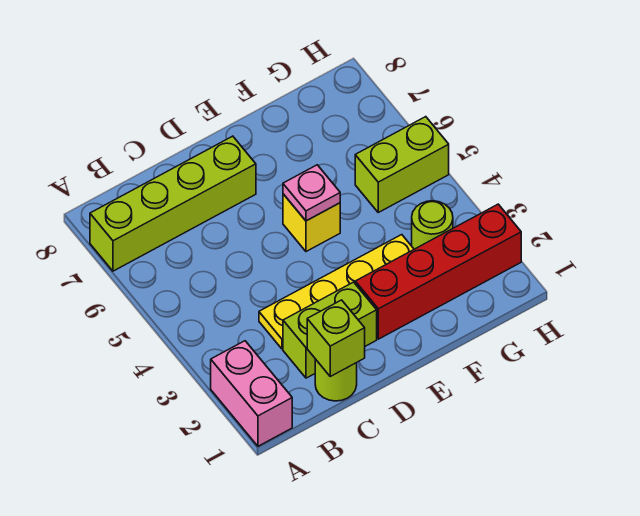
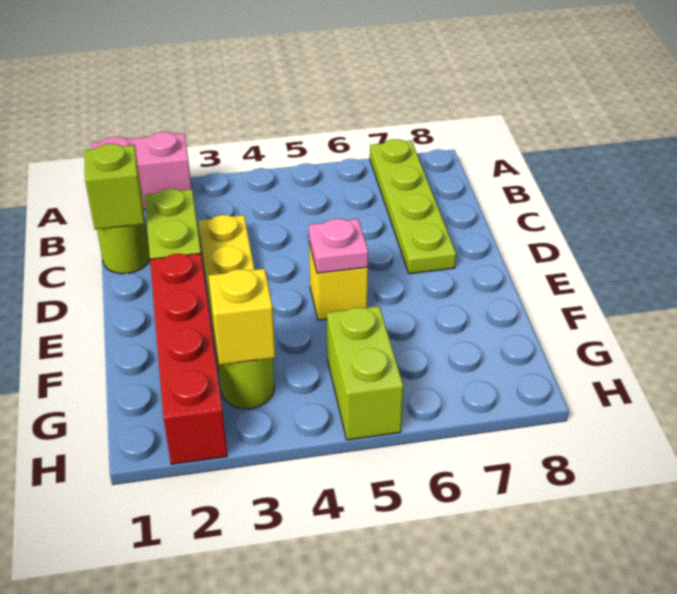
lime brick A7:D7 level 1 -> lime plate A7:D7 level 1
none -> yellow brick G3 level 2

